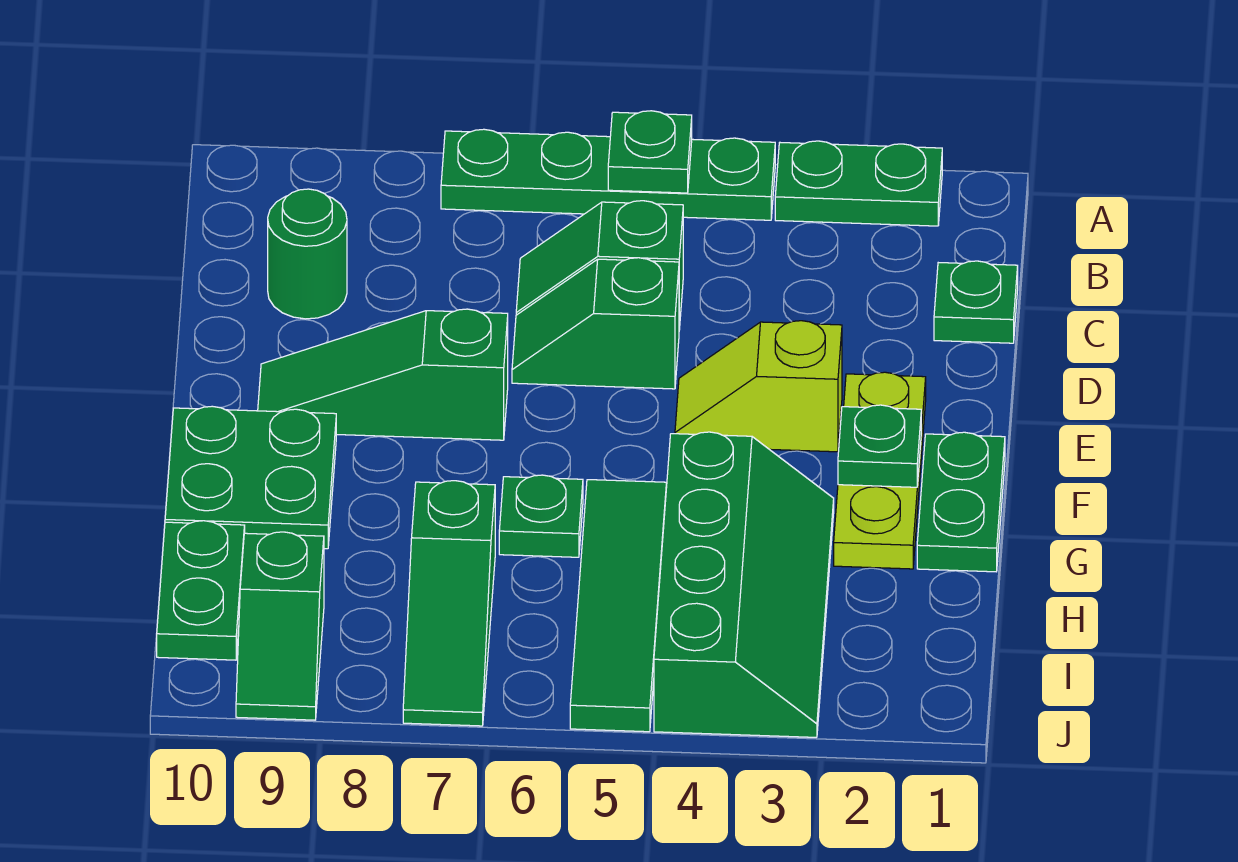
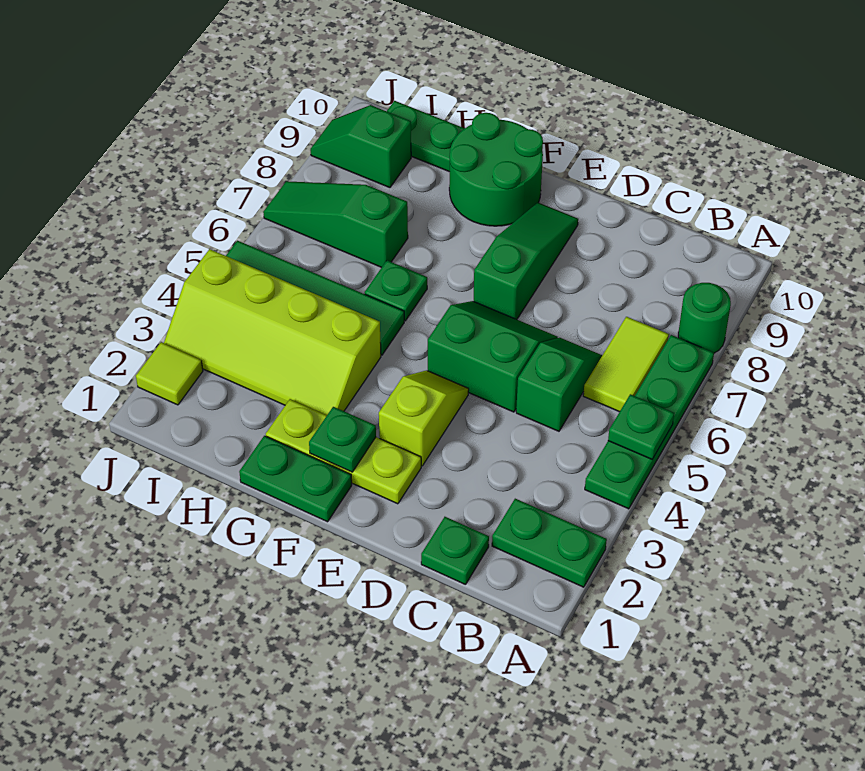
green plate A2:A3 level 1 -> green plate A2:B2 level 1
none -> lime tile B6:B7 level 1
green round brick C9 level 1 -> green round brick A8 level 1
green slope D5:D6 level 1 top 5 -> green slope D5:E6 level 1 top 5
green plate F9:G10 level 1 -> green round brick F9:G10 level 1
green slope G3:J4 level 1 top 4 -> lime slope G3:J4 level 1 top 4
none -> lime tile J2 level 1

